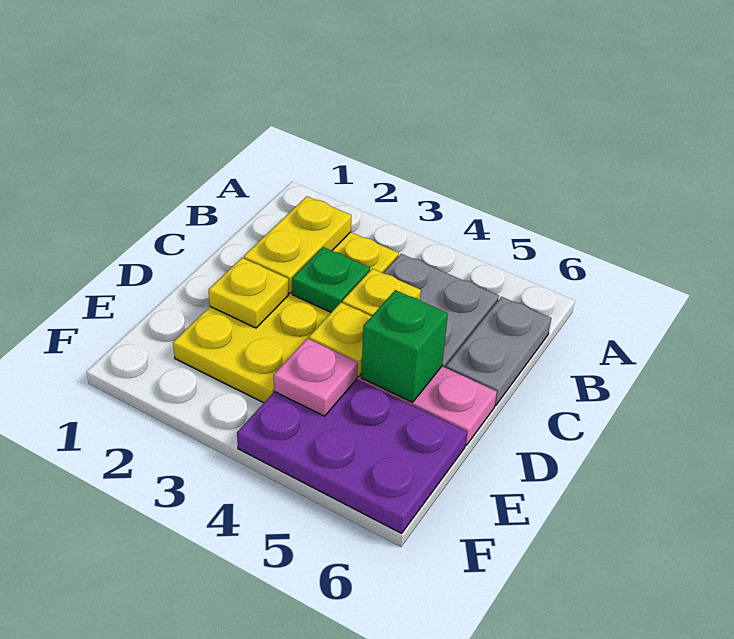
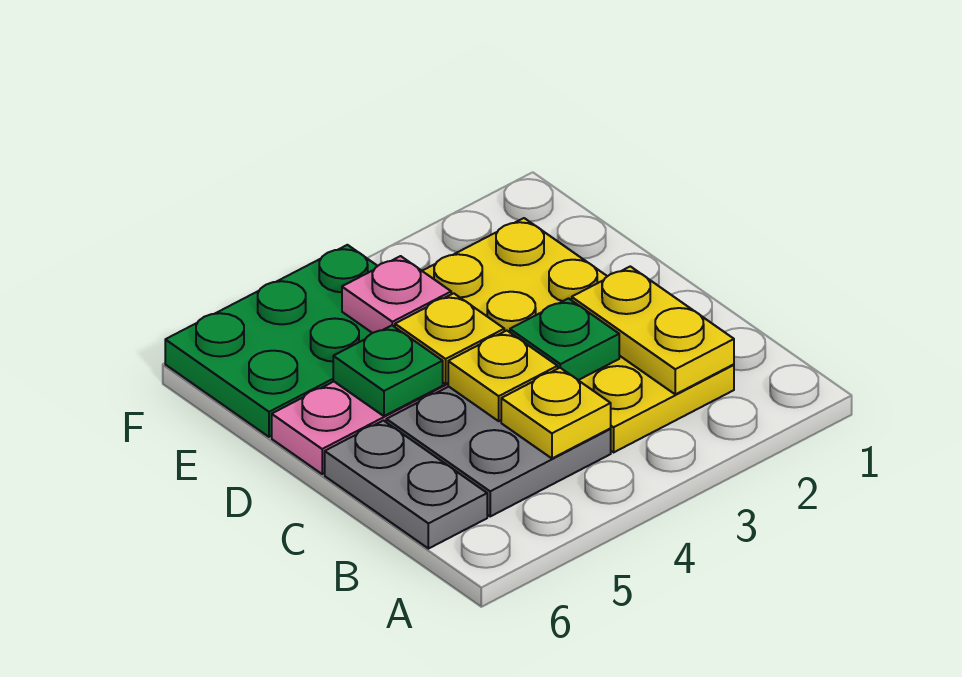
yellow plate D2 level 2 -> yellow plate B4 level 2
green brick D5 level 2 -> green plate D5 level 2
purple plate E4:F6 level 1 -> green plate E4:F6 level 1

